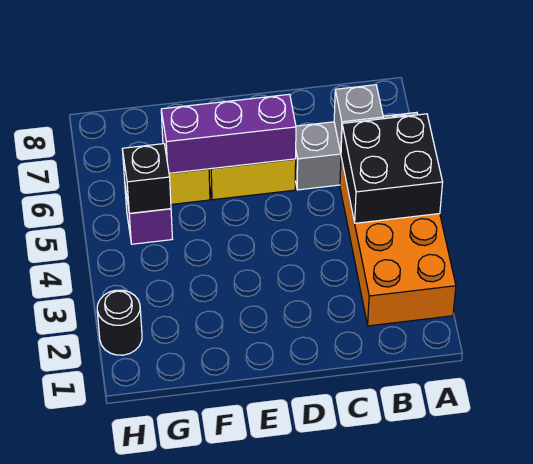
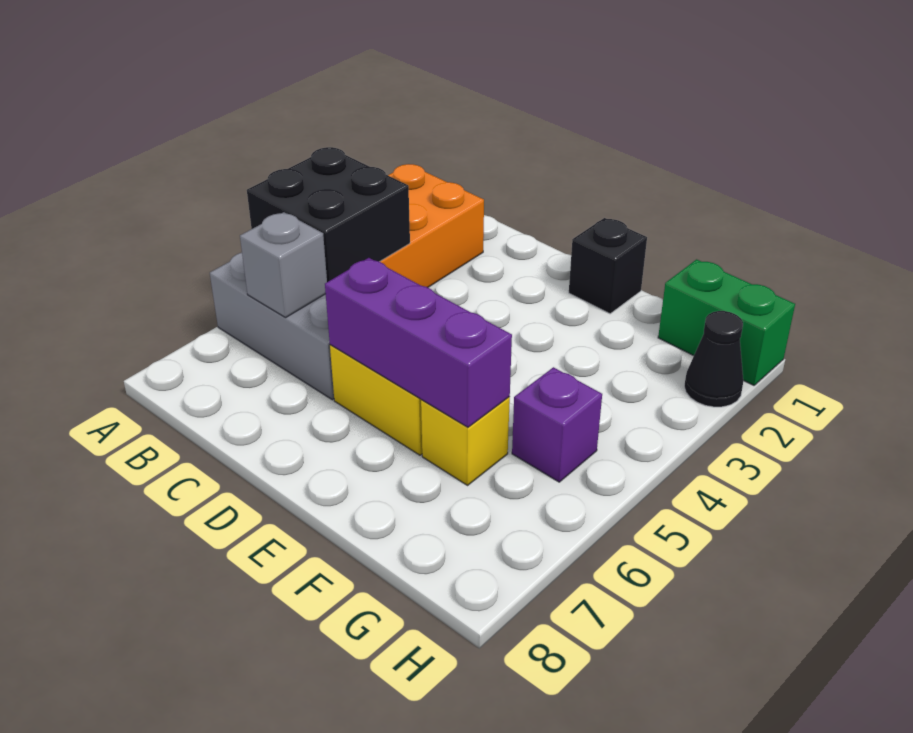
none -> green brick G1:H1 level 1
black brick G5 level 2 -> black brick E1 level 1
black round brick H2 level 1 -> black cone H2 level 1

